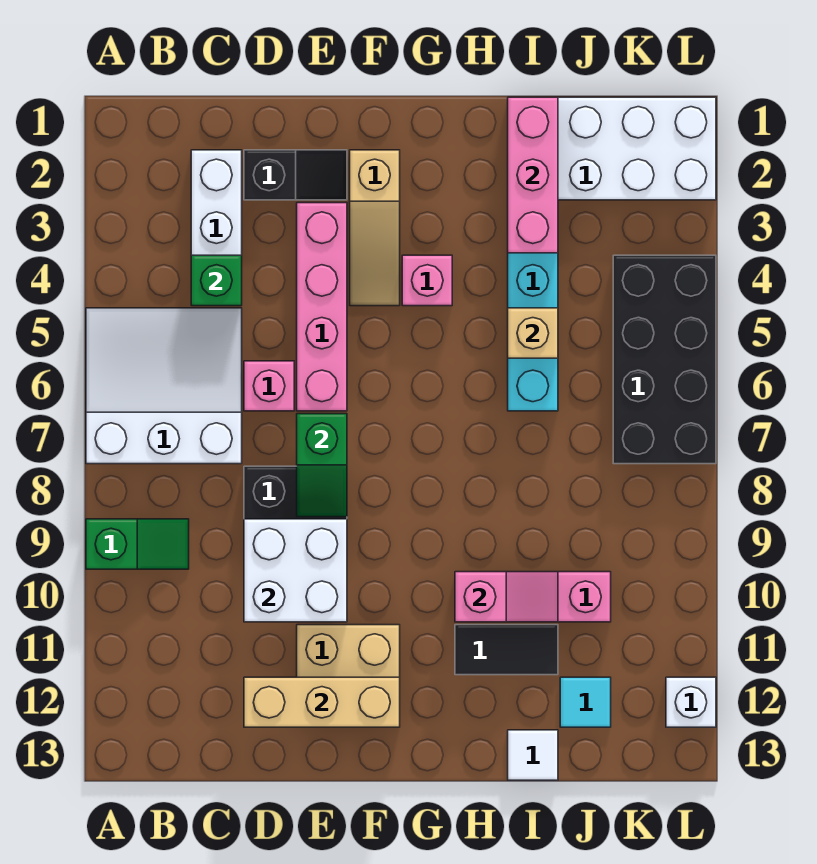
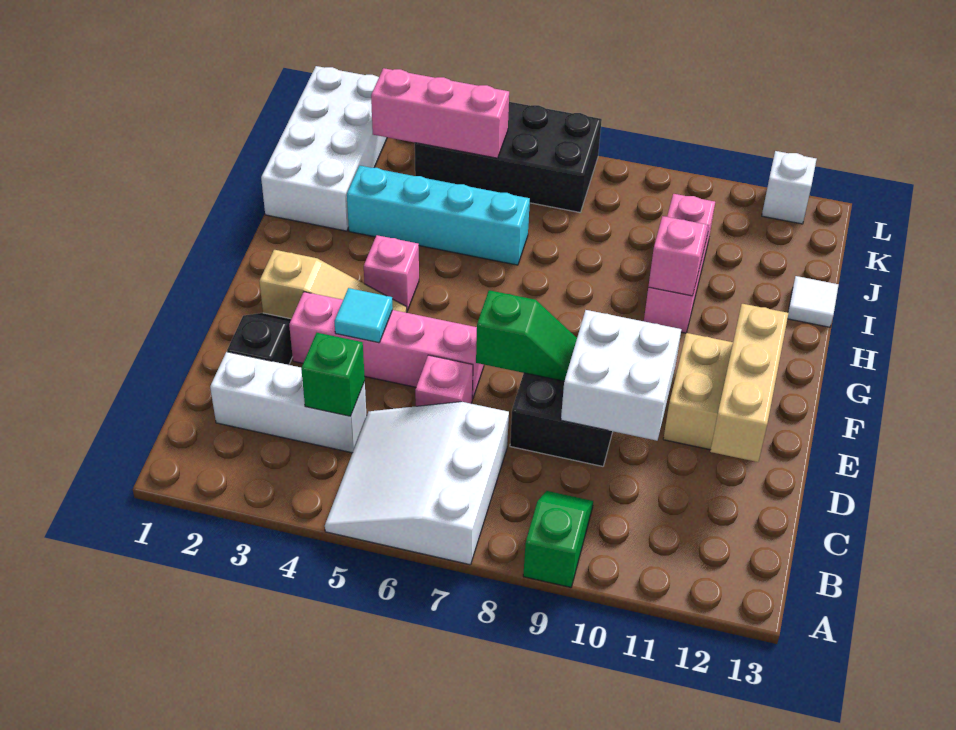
black tile H11:I11 level 1 -> none
pink brick I1:I3 level 2 -> pink brick K3:K5 level 2
tan brick I5 level 2 -> none
cyan tile J12 level 1 -> cyan tile E4 level 2

